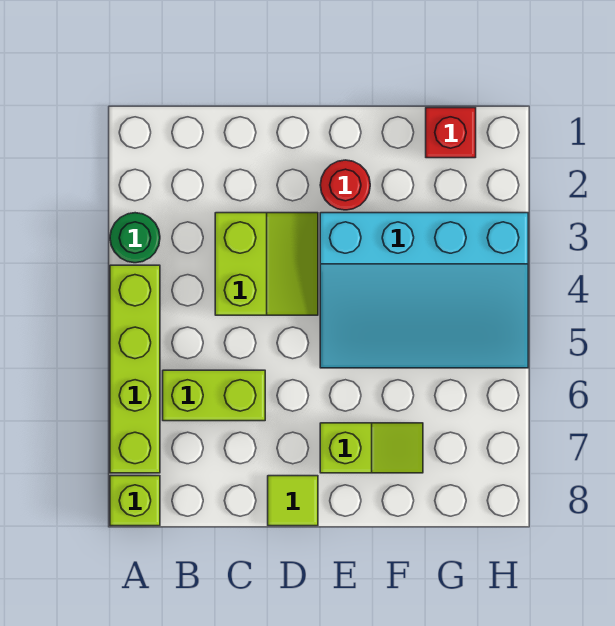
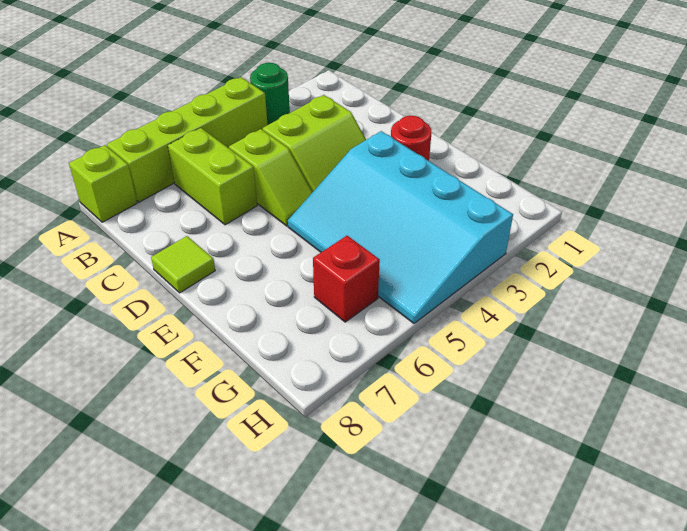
lime slope E7:F7 level 1 top E -> lime slope C5:D5 level 1 top C
red brick G1 level 1 -> red brick G6 level 1

